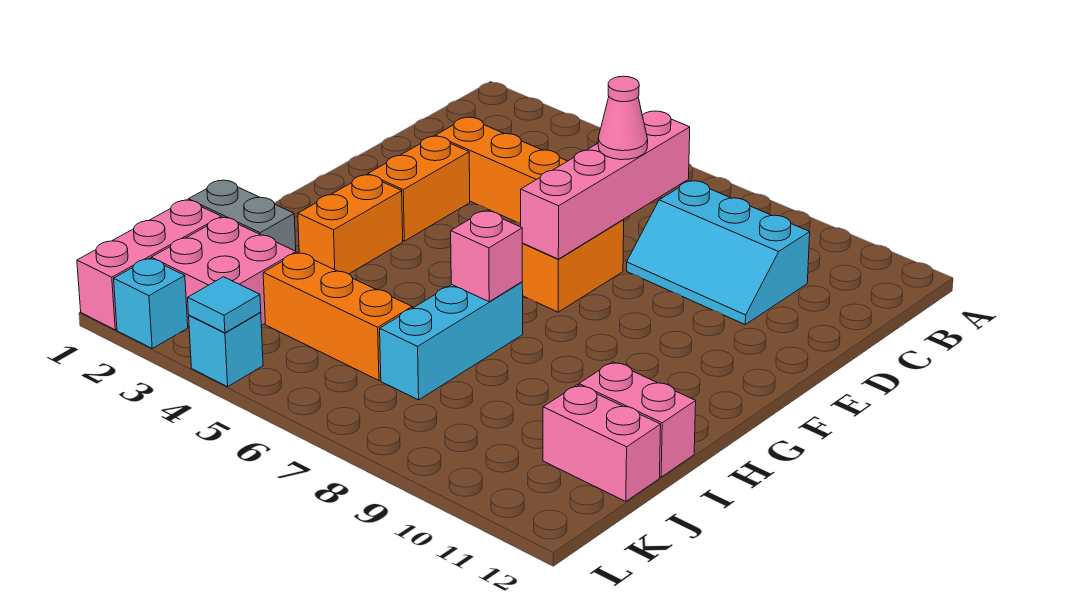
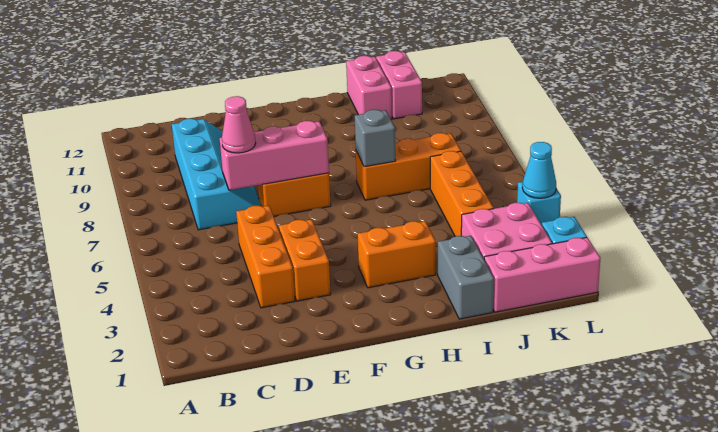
pink brick C7:F7 level 2 -> pink brick D7:F7 level 2
cyan slope C8:D10 level 1 top C -> cyan slope C7:D10 level 1 top C
orange brick E3:F3 level 1 -> orange brick E3:E4 level 1
cyan brick H7:J7 level 1 -> orange brick H7:J7 level 1
pink brick H7 level 2 -> grey brick H7 level 2
cyan tile L4 level 2 -> cyan cone L4 level 2

